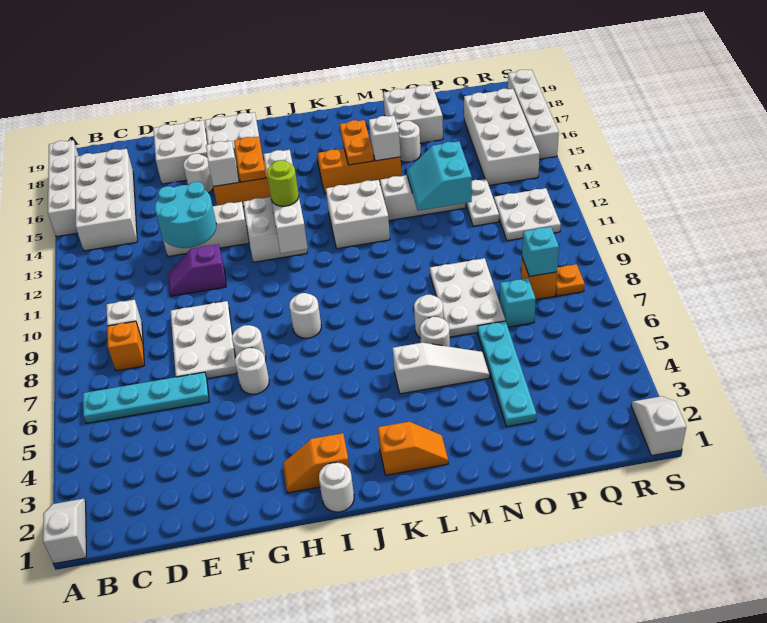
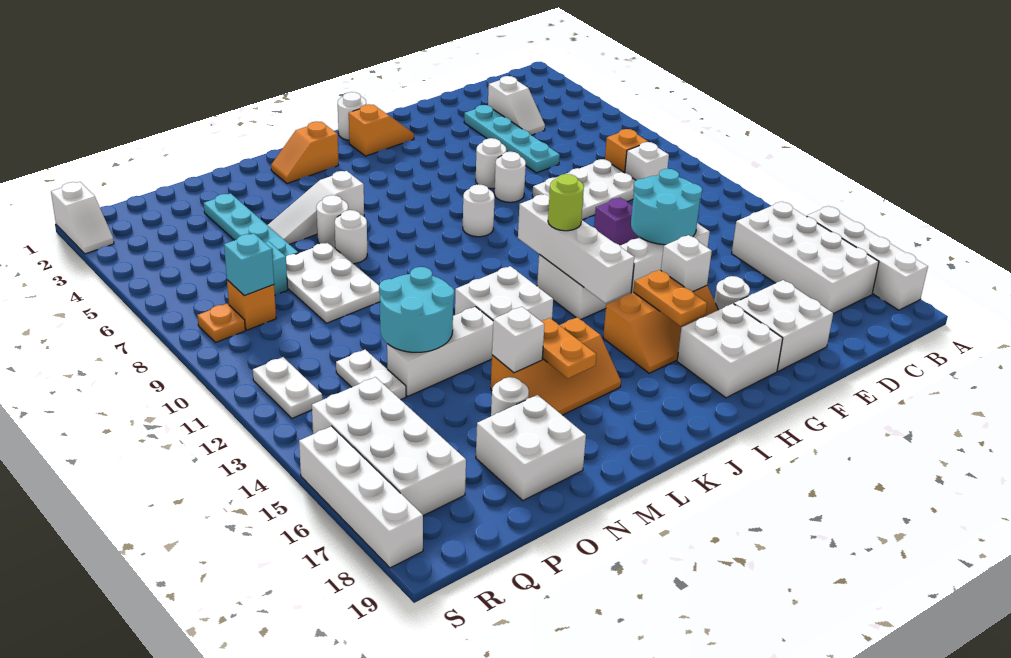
white slope A1:A2 level 1 top 1 -> white slope D3:D4 level 1 top 3
cyan plate B6:E6 level 1 -> cyan plate E3:E6 level 1
white plate E7:F9 level 1 -> white plate D8:F9 level 1
cyan slope N12:O13 level 2 top O -> cyan round brick N12:O13 level 2
white plate Q11:R12 level 1 -> white plate R11:R12 level 1

